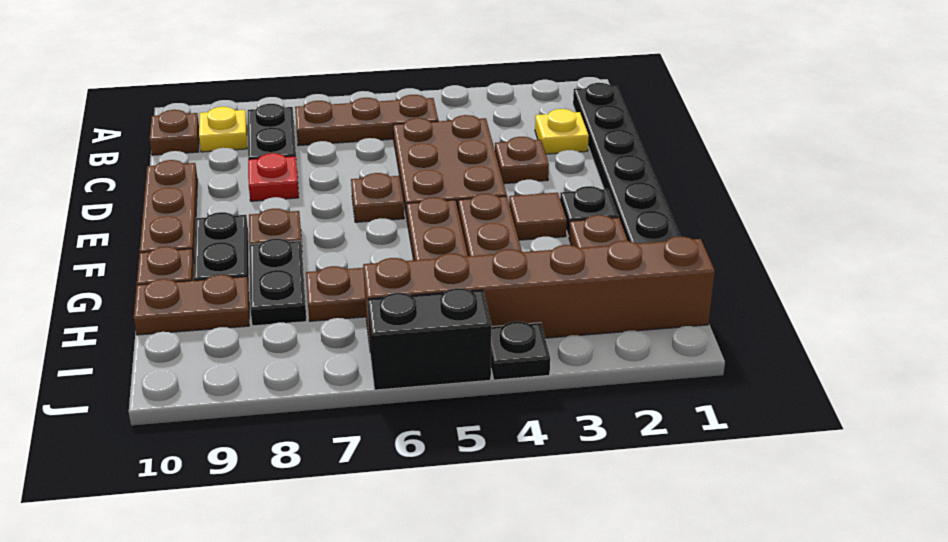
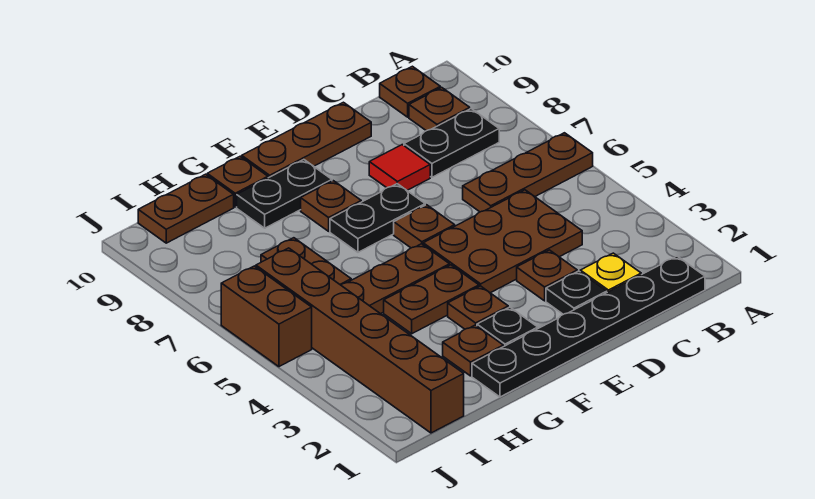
brown plate B5:B7 level 1 -> brown plate A6:C6 level 1
yellow plate B9 level 1 -> brown plate B9 level 1
red plate D8 level 1 -> red tile D8 level 1
brown tile F3 level 1 -> brown plate F3 level 1
black plate G8:H8 level 1 -> black plate E7:F7 level 1
brown plate H9:H10 level 1 -> brown plate H10:I10 level 1
black plate J4 level 1 -> black plate D2 level 1
black brick J5:J6 level 1 -> brown brick J5:J6 level 1

